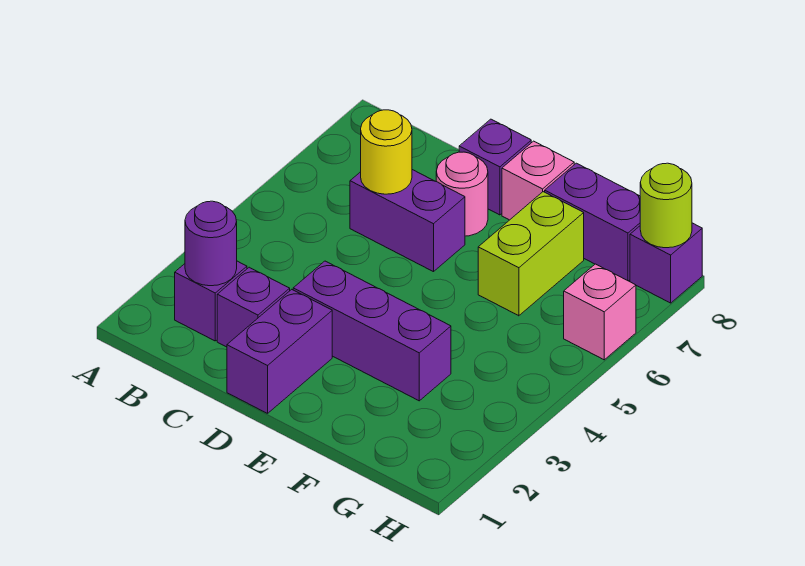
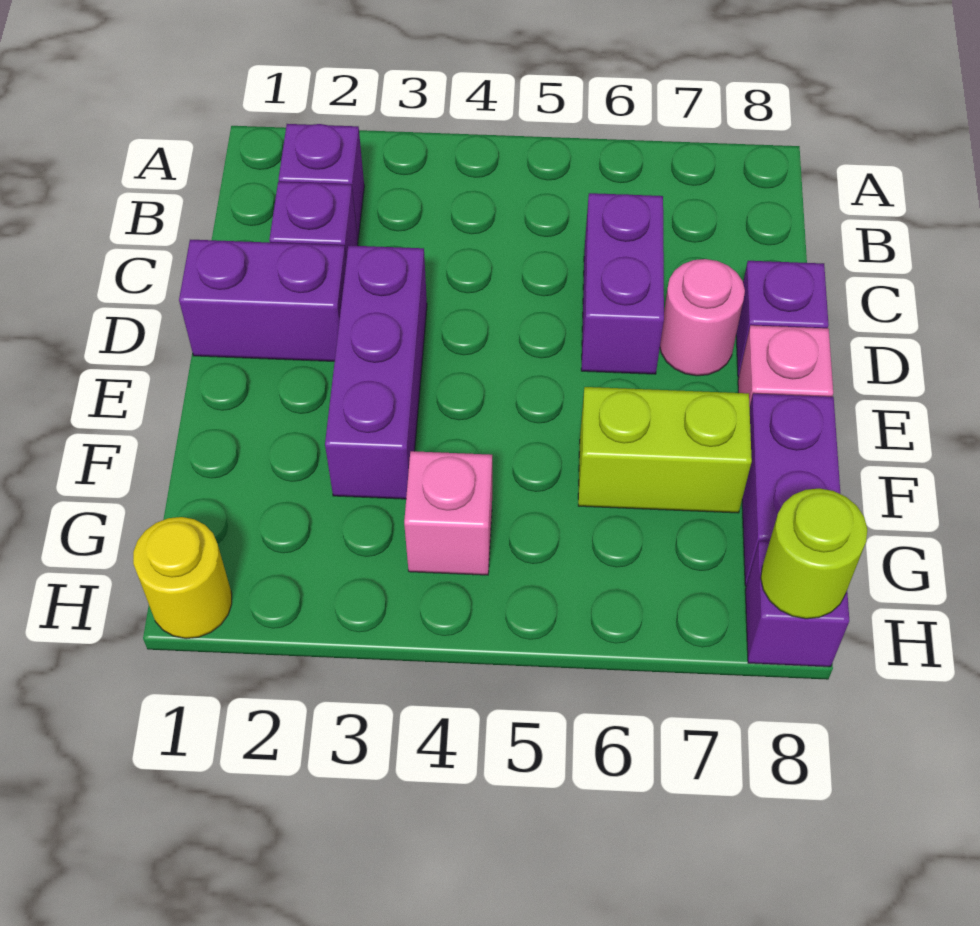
purple round brick B2 level 2 -> none
yellow round brick C6 level 2 -> yellow round brick H1 level 1
pink brick H6 level 1 -> pink brick G4 level 1

